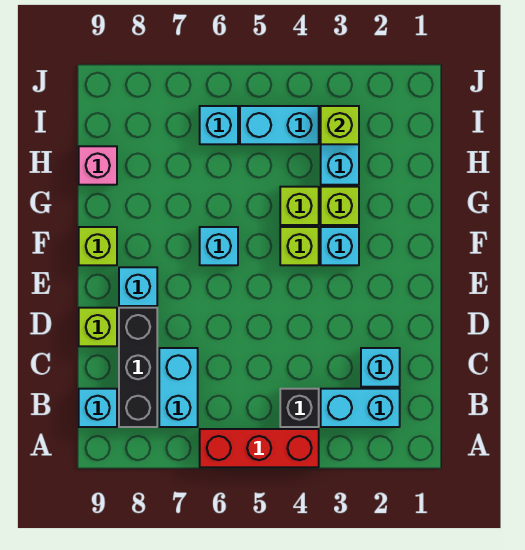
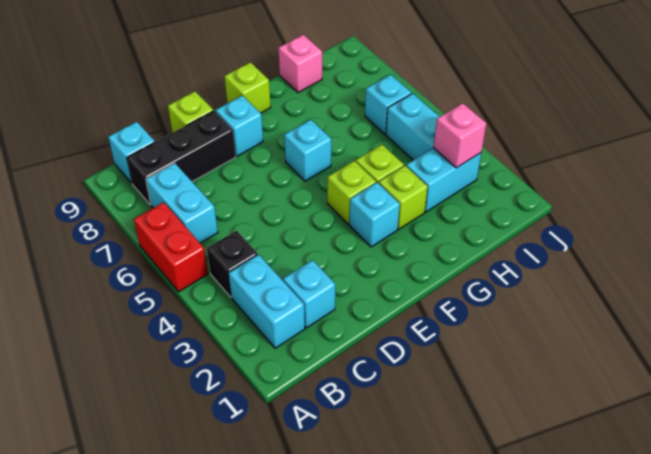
red brick A4:A6 level 1 -> red brick A5:A6 level 1
cyan brick B7:C7 level 1 -> cyan brick B6:B7 level 1
lime brick I3 level 2 -> pink brick I3 level 2

